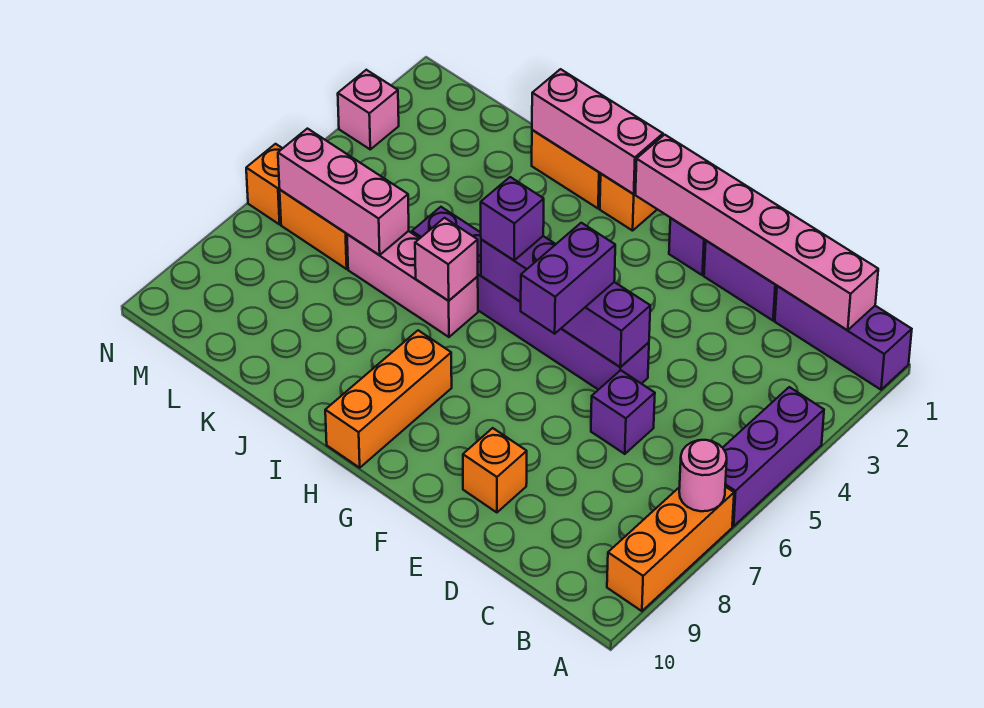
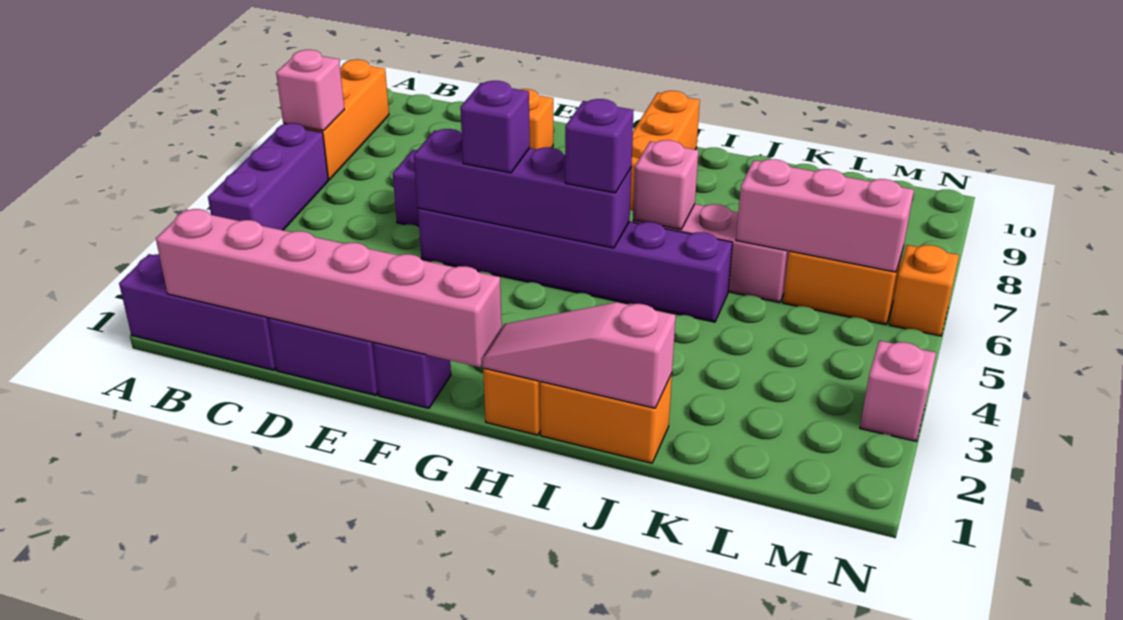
pink round brick A7 level 2 -> pink brick A7 level 2
purple brick F5:F6 level 3 -> purple brick F5 level 3
pink brick H1:J1 level 2 -> pink slope H1:J1 level 2 top J

